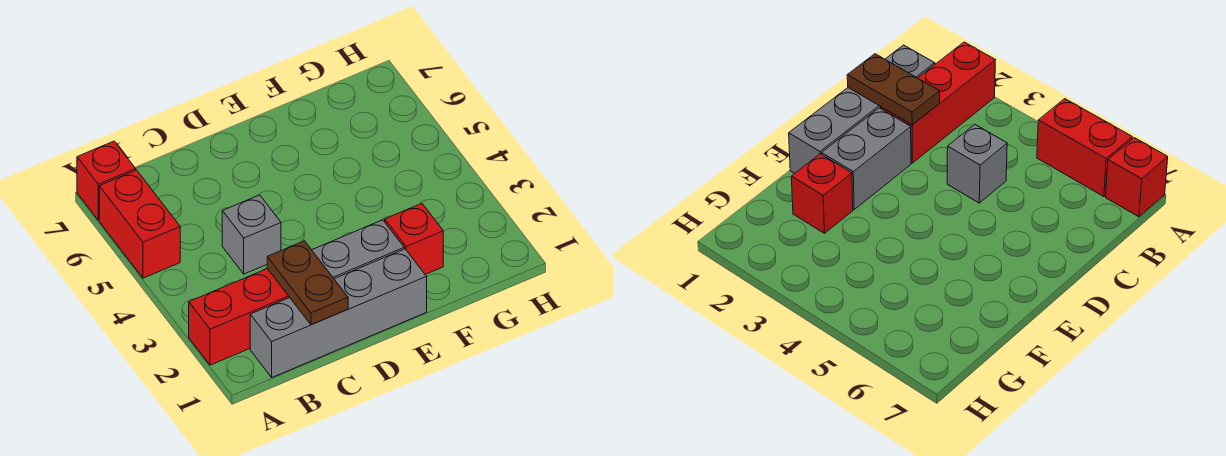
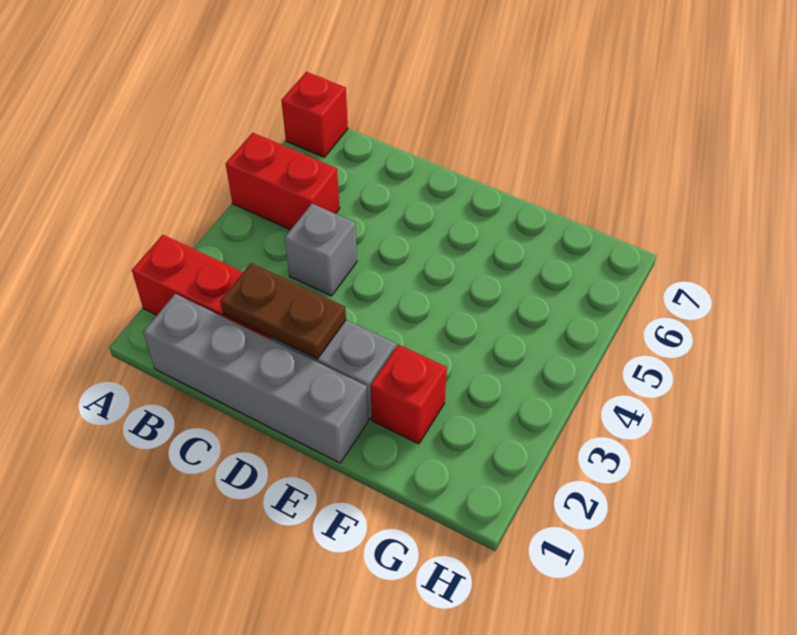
red brick A5:A6 level 1 -> red brick A5:B5 level 1
brown plate C1:C2 level 2 -> brown plate C2:D2 level 2

